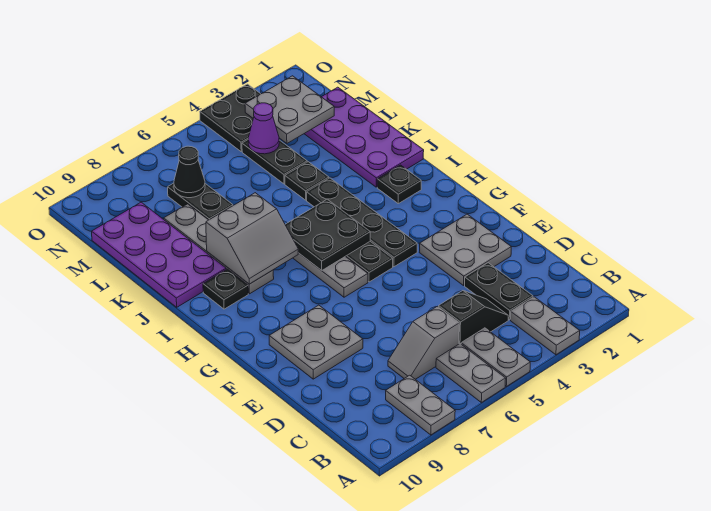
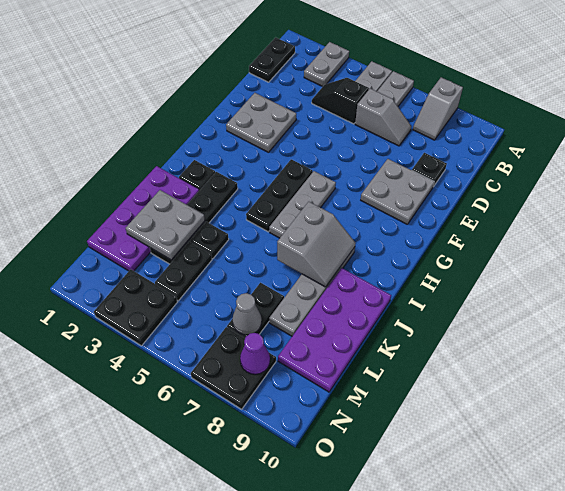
grey plate A8:B8 level 1 -> grey slope A8:B8 level 1 top A
black plate C3:D3 level 1 -> black plate B1:C1 level 1
black plate G4:J4 level 1 -> black plate I3:L3 level 1
black plate H5:I6 level 2 -> black plate N7:O8 level 1
grey slope I7:J8 level 2 top J -> grey slope I7:J8 level 2 top 7
black plate I9 level 1 -> black plate D9 level 1
grey plate M2:N3 level 2 -> grey plate K2:L3 level 2
purple cone M4 level 2 -> purple cone N8 level 2
black cone M7 level 2 -> grey cone M7 level 2

